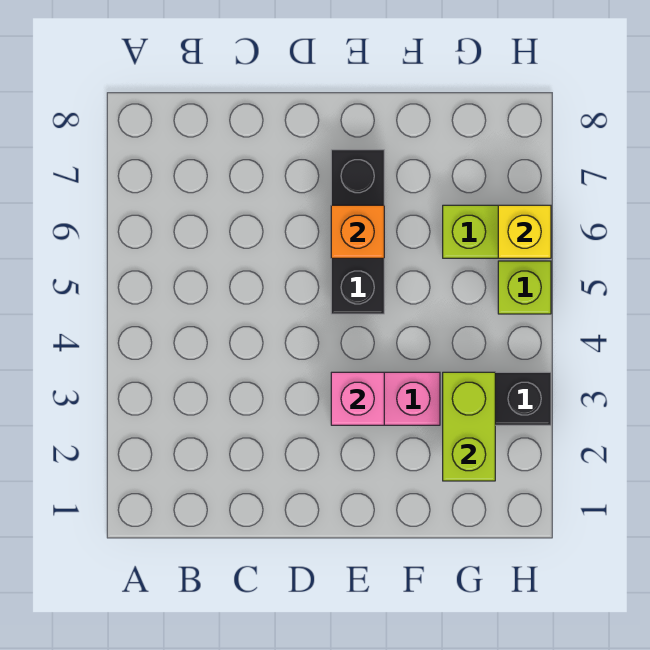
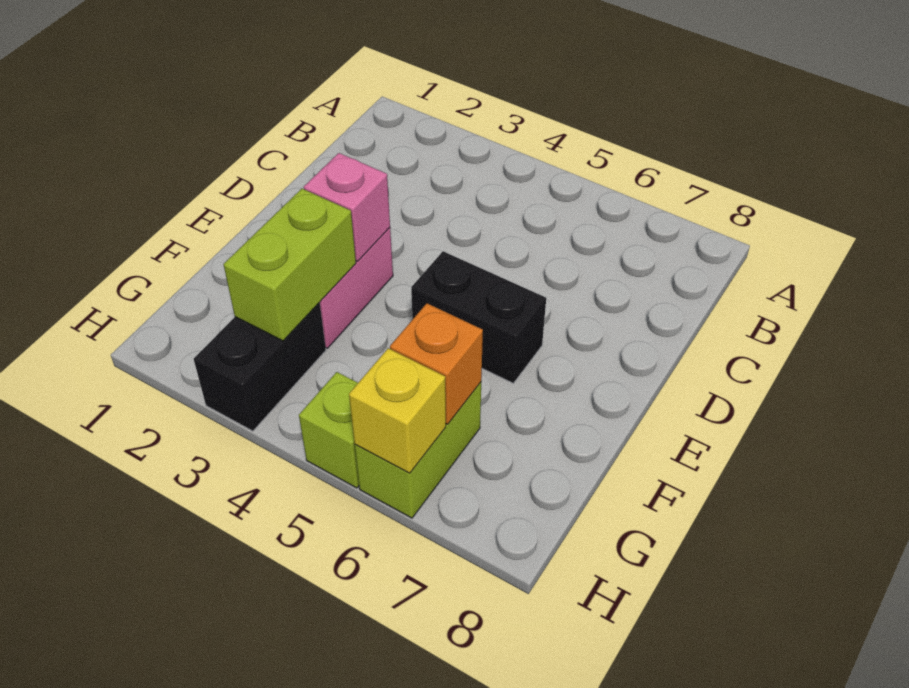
black brick E5:E7 level 1 -> black brick E5:E6 level 1
orange brick E6 level 2 -> orange brick G6 level 2
lime brick G2:G3 level 2 -> lime brick F3:G3 level 2

